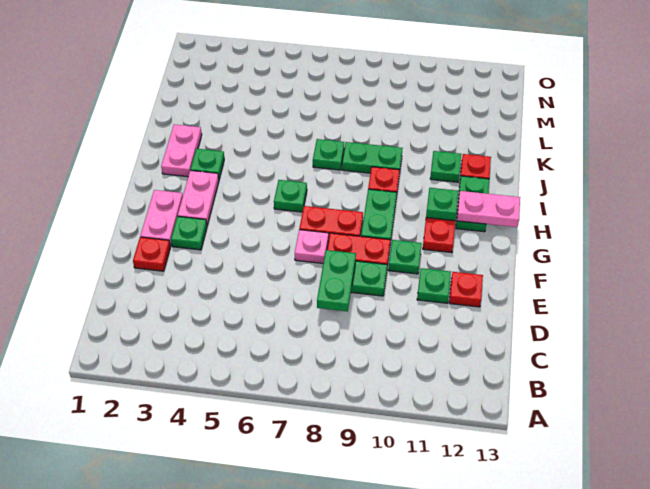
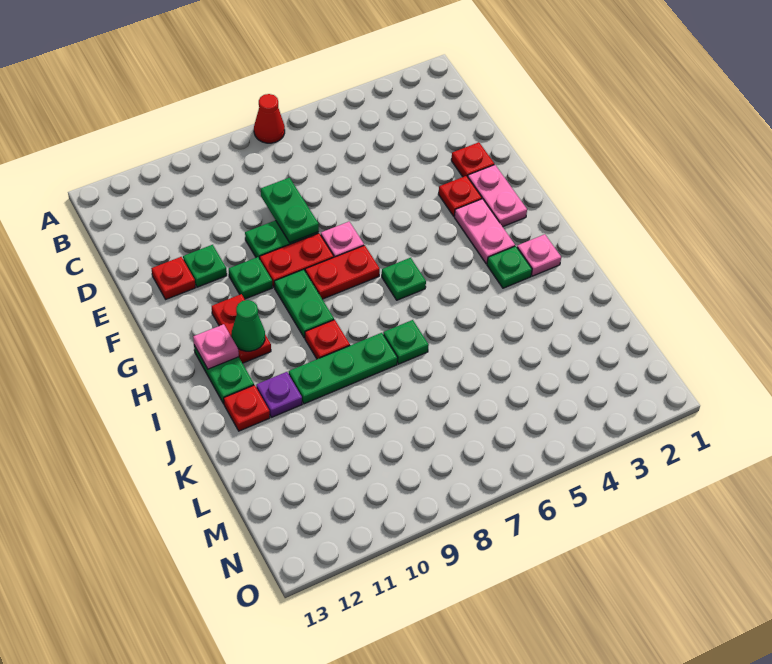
none -> red cone A7 level 1
green plate F3 level 1 -> red plate F3 level 1
green plate H11 level 2 -> green cone H11 level 2
pink plate H12:H13 level 2 -> pink plate H12 level 2
pink plate I2:J2 level 1 -> pink plate I2 level 1
green plate J8:J9 level 1 -> green plate J8:J10 level 1
green plate J11 level 1 -> purple plate J11 level 1

